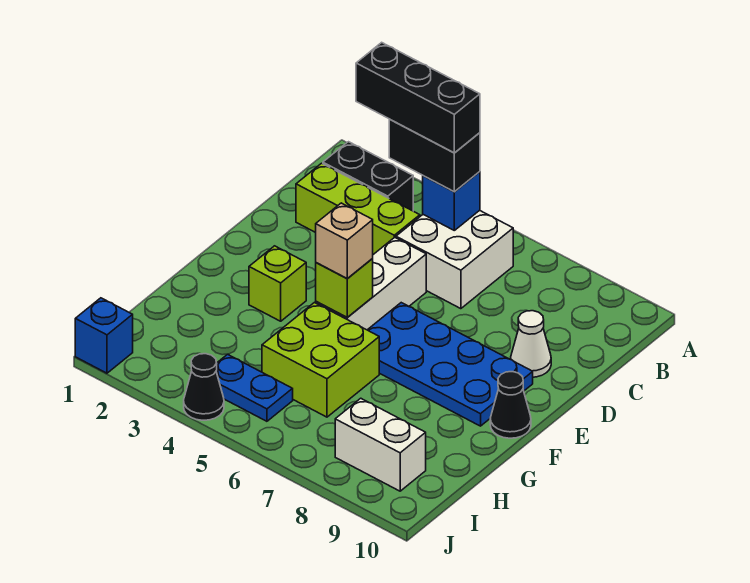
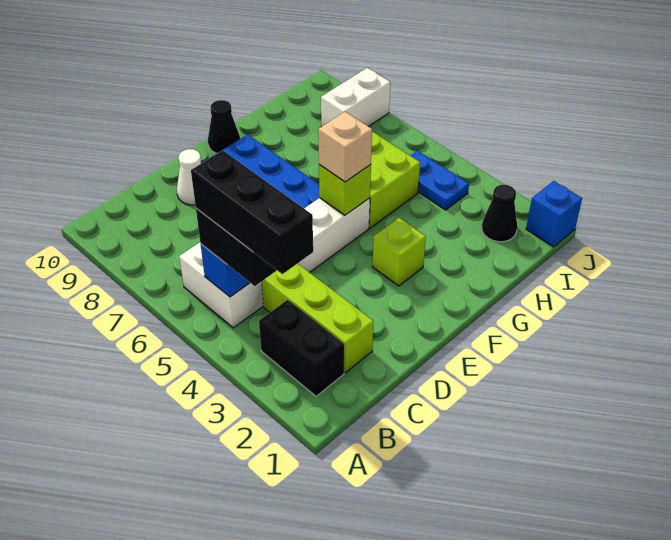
white brick I8:I9 level 1 -> white brick I8:J8 level 1
black cone J4 level 1 -> black cone I2 level 1

